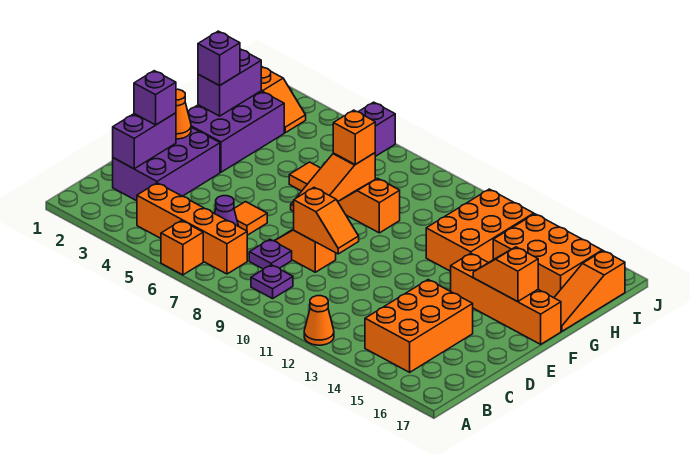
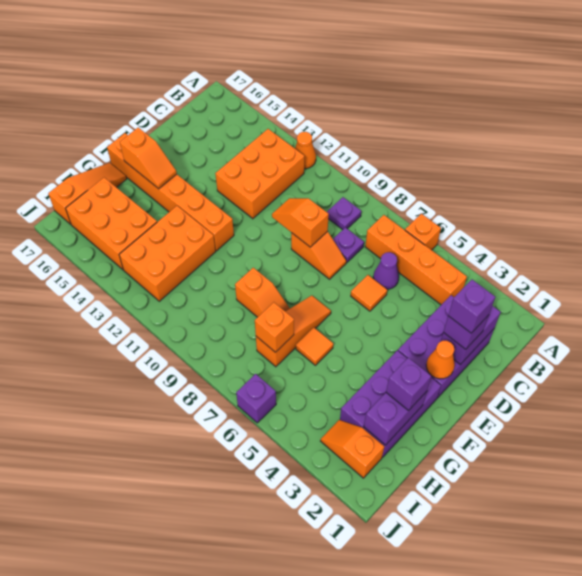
orange brick B14:D15 level 1 -> orange brick B12:D13 level 1
none -> purple brick D2 level 4
orange brick F14:F17 level 1 -> orange brick F12:F17 level 1

